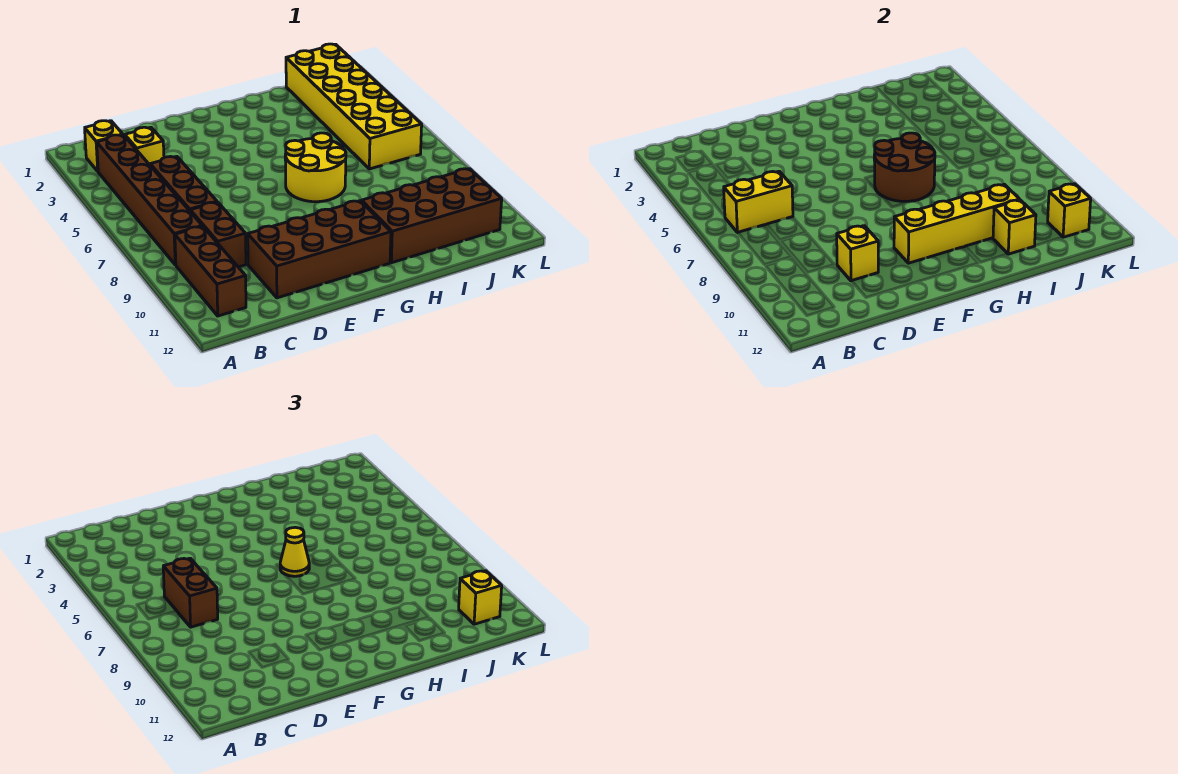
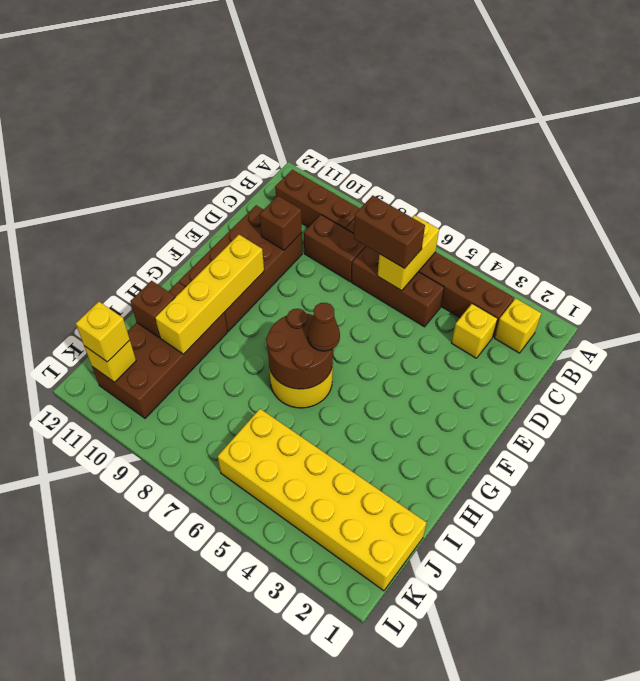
yellow brick D10 level 2 -> brown brick D10 level 2
yellow cone G6 level 3 -> brown cone G6 level 3
yellow brick I11 level 2 -> brown brick I11 level 2

